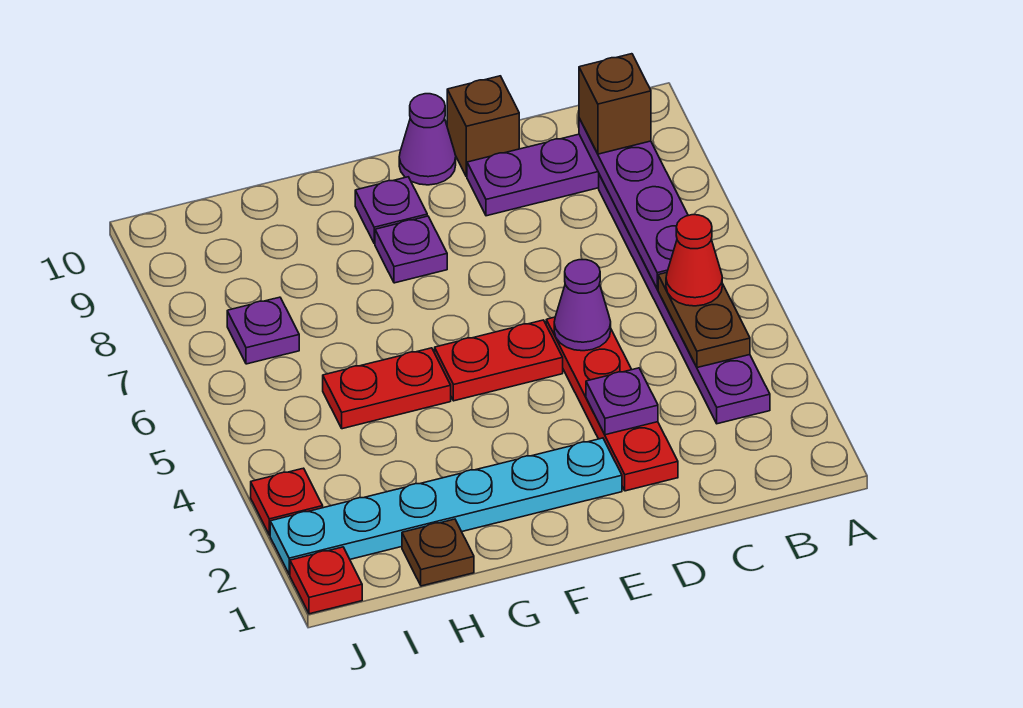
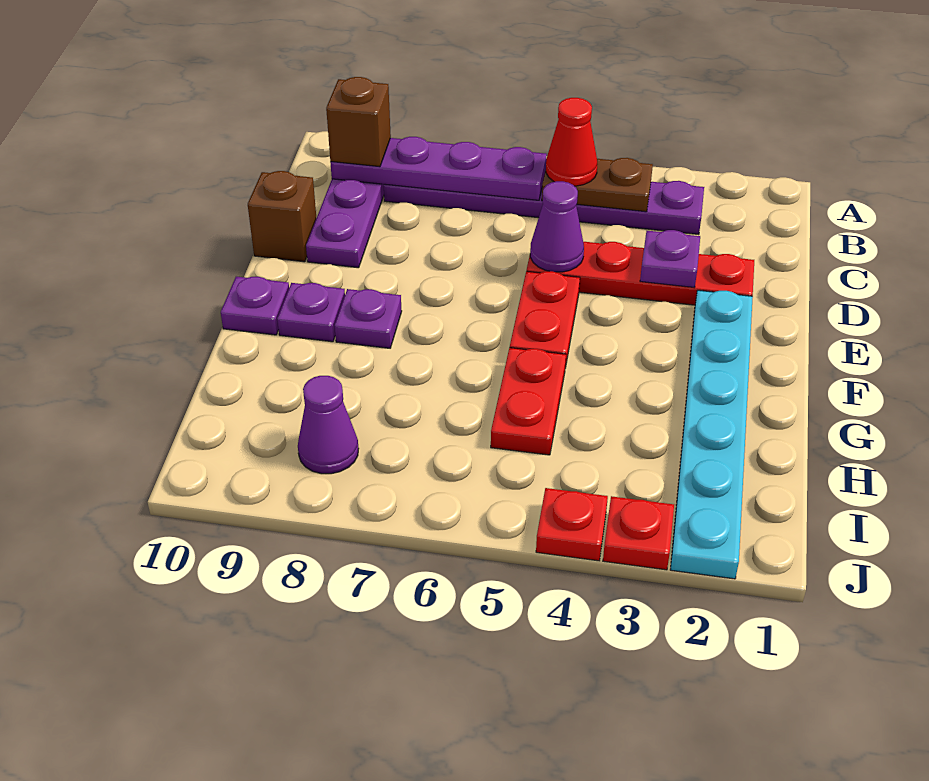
purple cone E10 level 1 -> purple cone I8 level 1
brown plate H1 level 1 -> none
purple plate I7 level 1 -> purple plate F10 level 1
red plate J1 level 1 -> red plate J4 level 1

